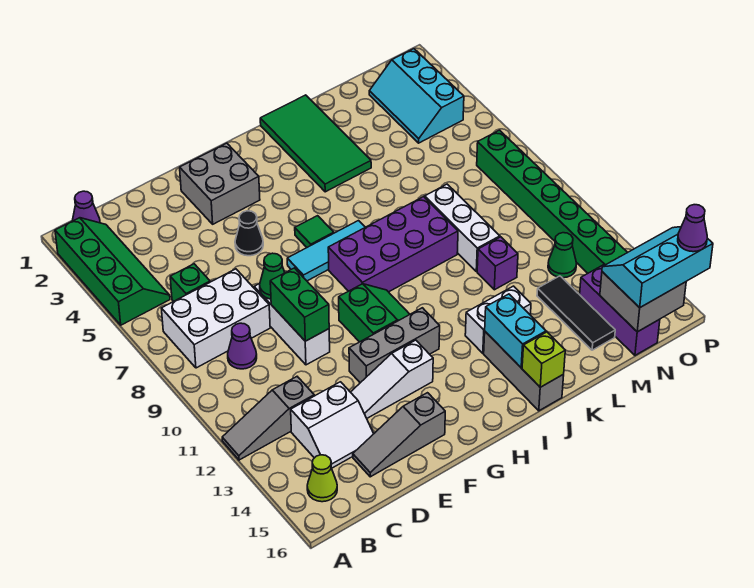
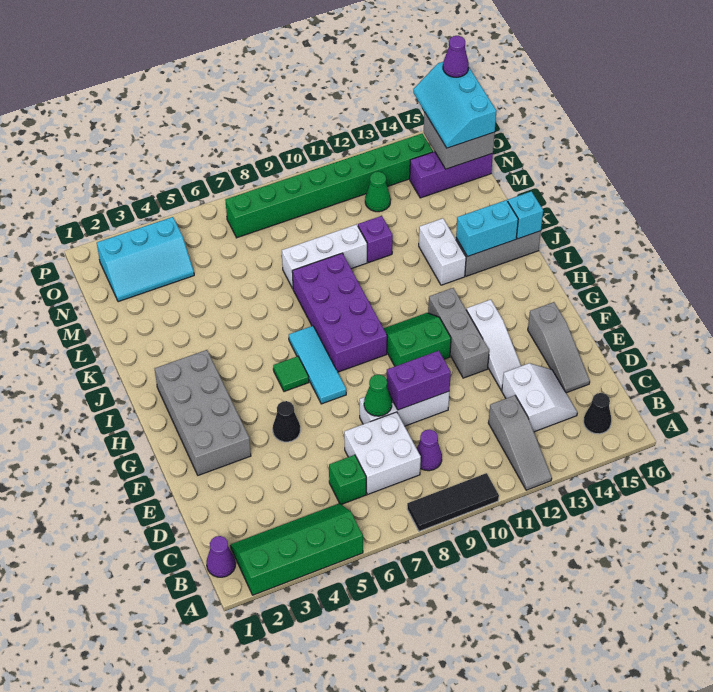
white brick B7:D8 level 1 -> white brick C7:D8 level 1
lime cone B15 level 1 -> black cone B15 level 1
green brick E9:E10 level 2 -> purple brick E9:E10 level 2
grey brick F2:G3 level 1 -> grey brick F2:I3 level 1
green tile J1:K4 level 1 -> none
lime brick J16 level 2 -> cyan brick J16 level 2
black tile M13:M15 level 1 -> black tile A8:A10 level 1

